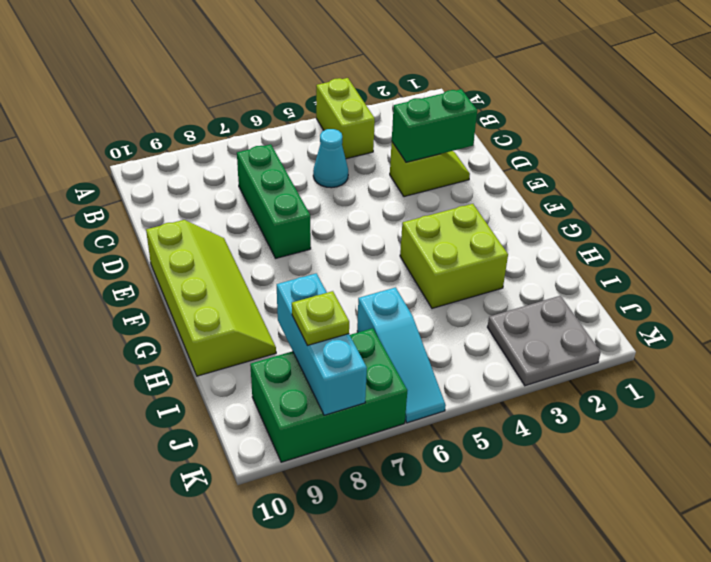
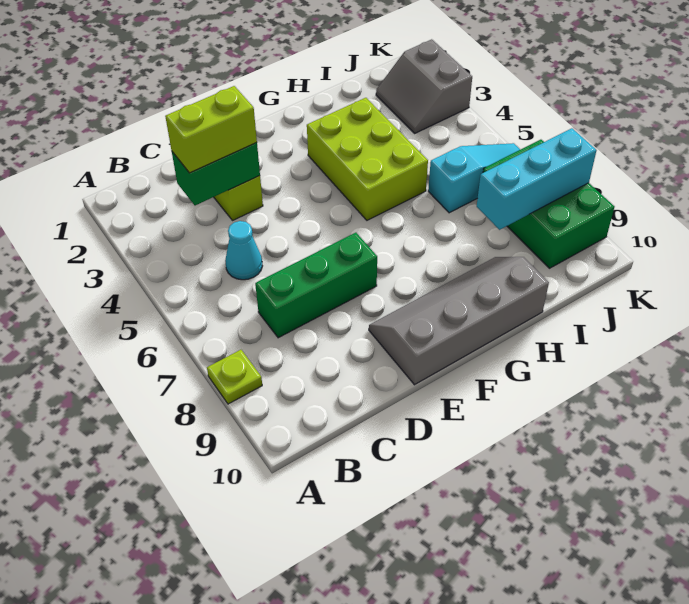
lime brick A4:B4 level 1 -> lime brick C3:D3 level 3
green brick D2:D3 level 2 -> green brick C3:D3 level 2
lime slope E9:H10 level 1 top 10 -> grey slope E9:H10 level 1 top 10
lime brick G3:H4 level 1 -> lime brick G3:H5 level 1
grey plate J2:K3 level 1 -> grey slope J2:K3 level 1 top K
lime plate J8 level 3 -> lime plate A8 level 1

